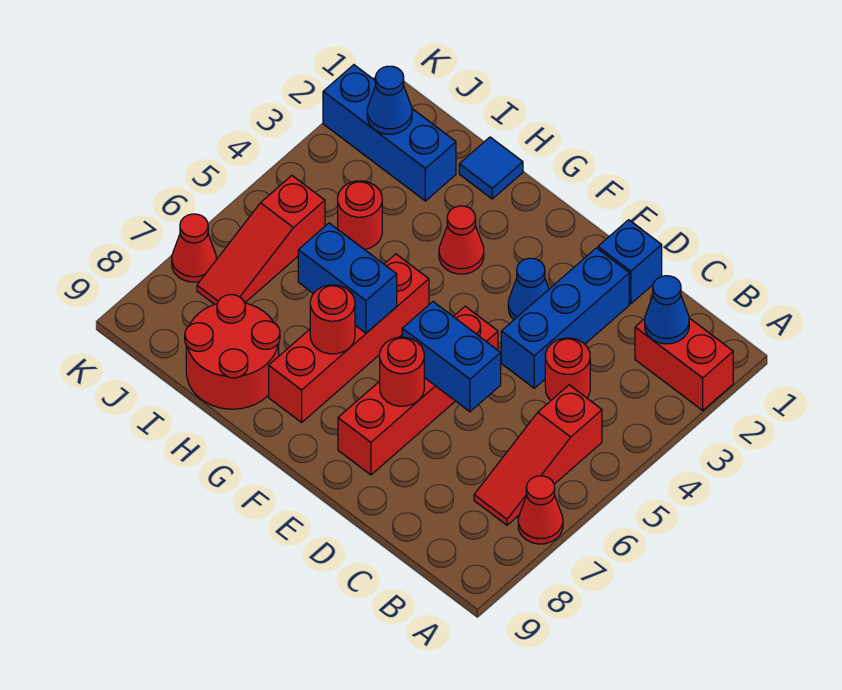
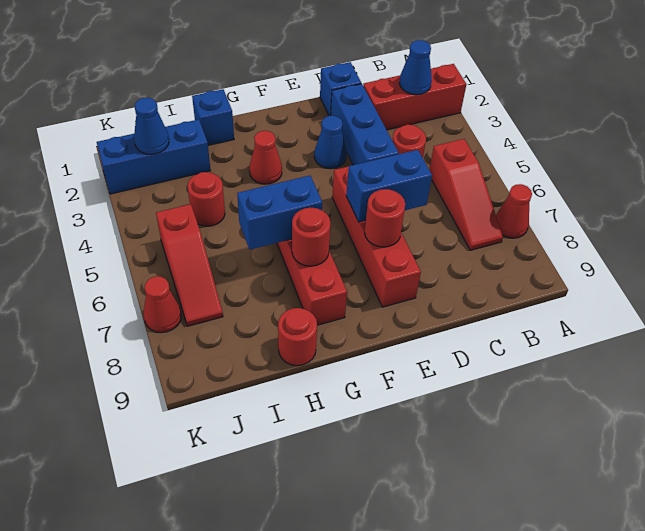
red brick A2:B2 level 1 -> red brick A2:C2 level 1
blue tile H1 level 1 -> blue brick H1 level 1
red round brick H8:I9 level 1 -> red round brick H9 level 1

